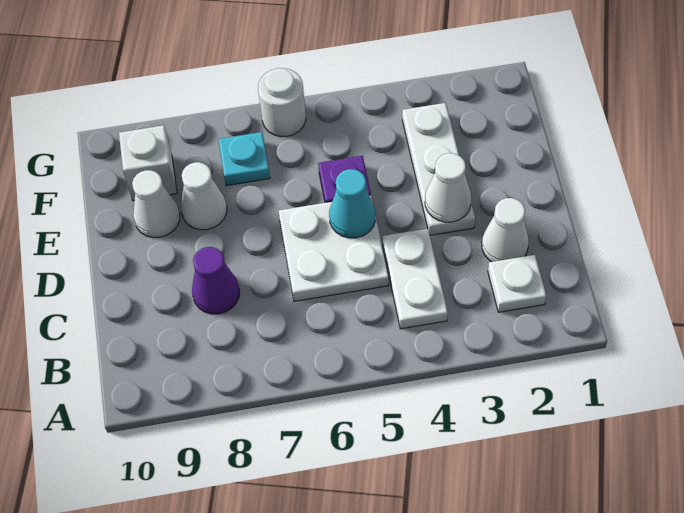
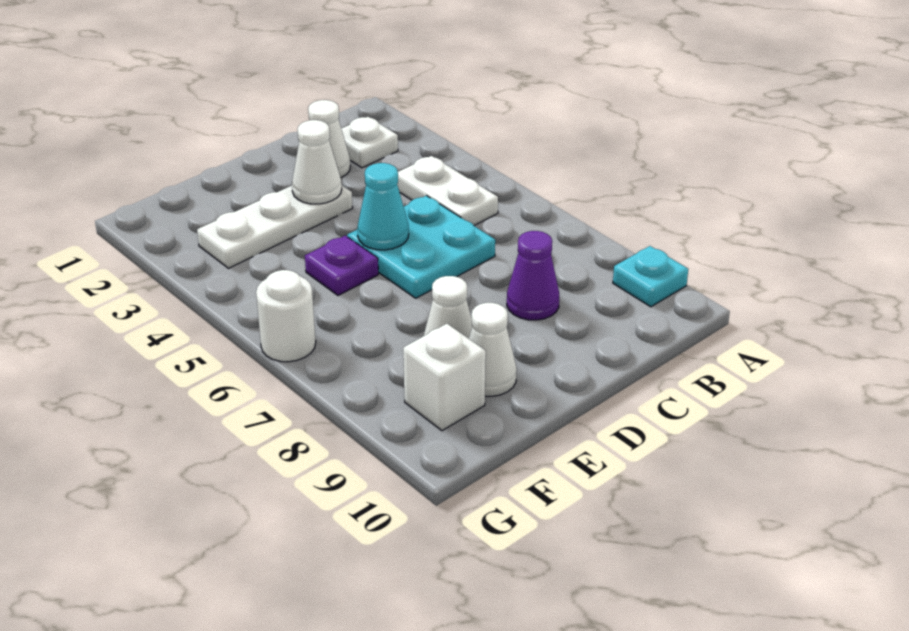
white plate B4:C4 level 1 -> white plate B4:B5 level 1
white plate C5:D6 level 1 -> cyan plate C5:D6 level 1
cyan plate F7 level 1 -> cyan plate A9 level 1

